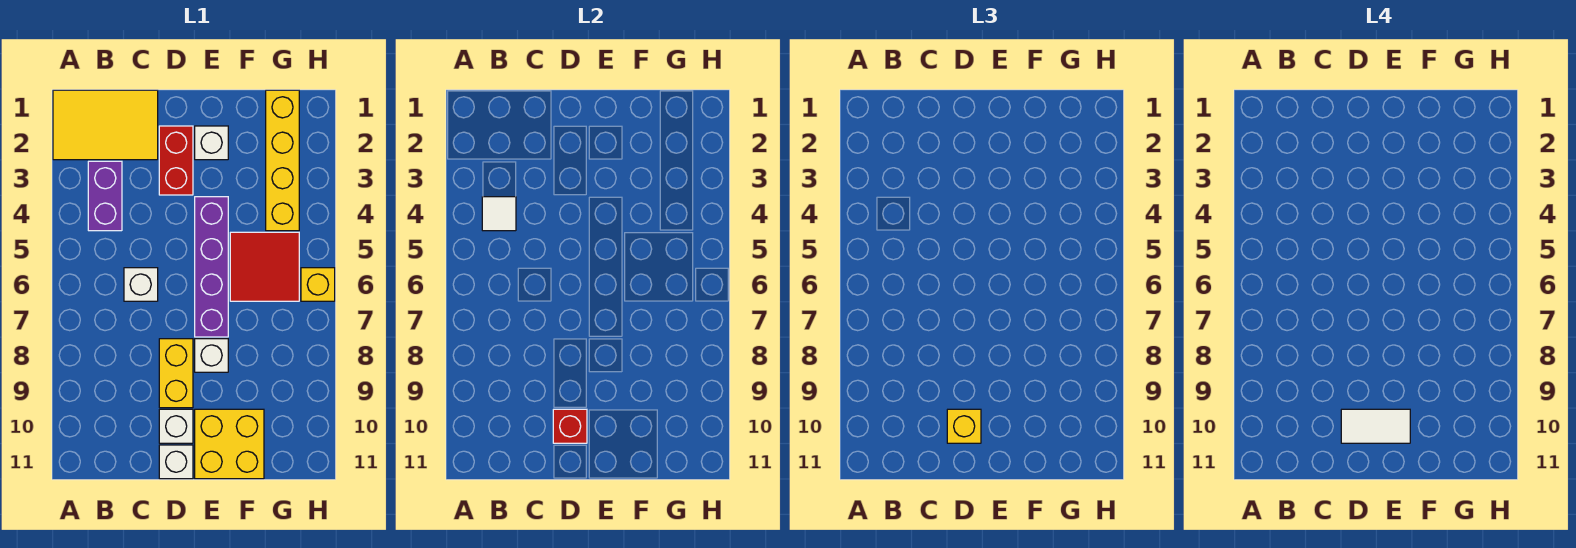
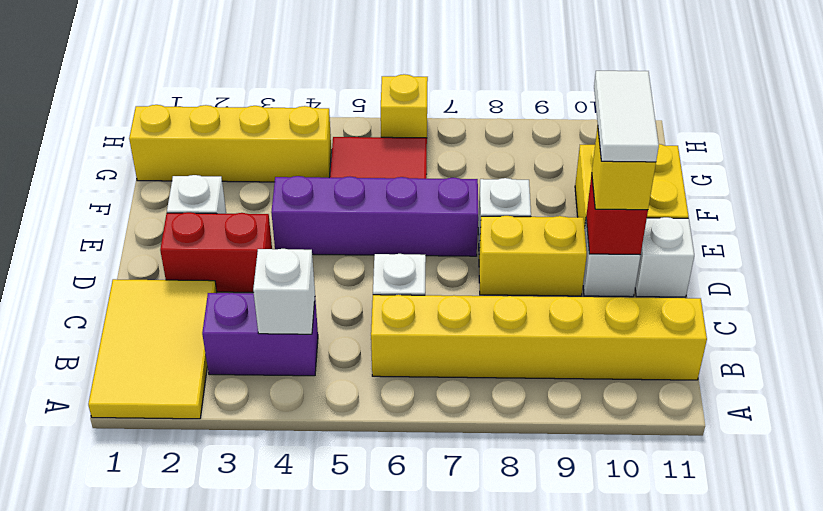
white tile B4 level 2 -> white brick B4 level 2
none -> yellow brick B6:B11 level 1

